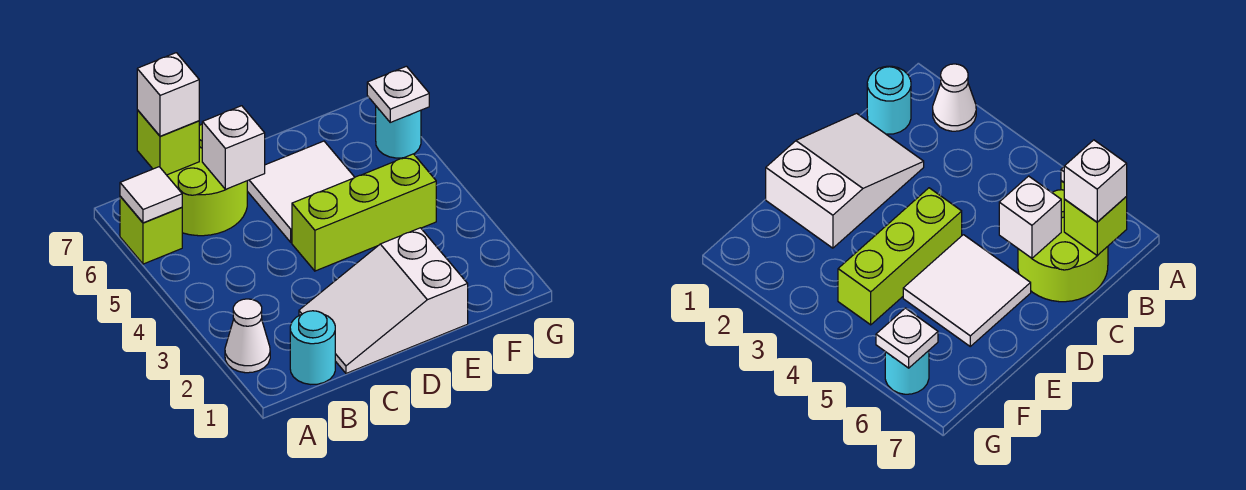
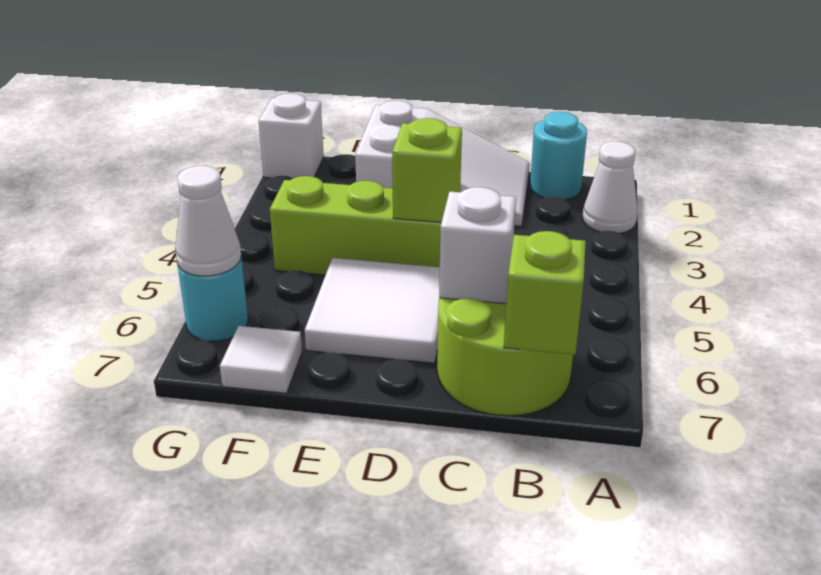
lime brick A6 level 1 -> lime brick D4 level 2
white tile A6 level 2 -> white tile F7 level 1
white brick B7 level 3 -> white brick G1 level 1
white plate G6 level 2 -> white cone G6 level 2

